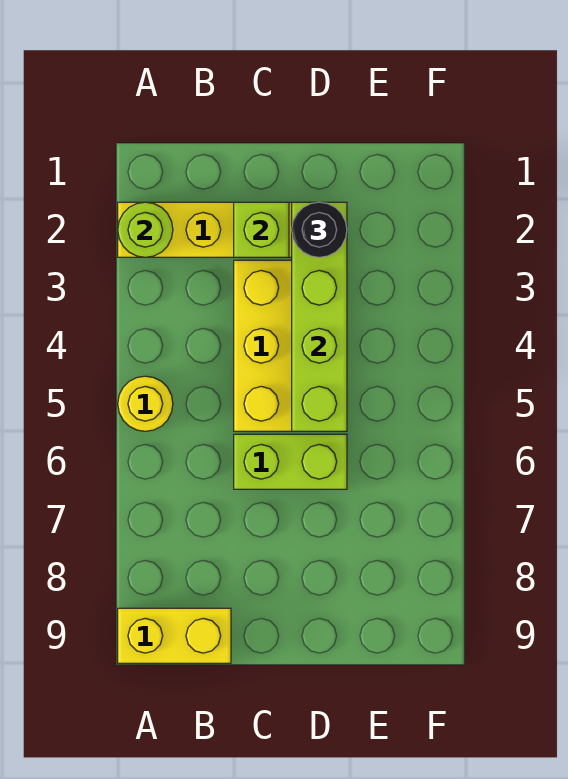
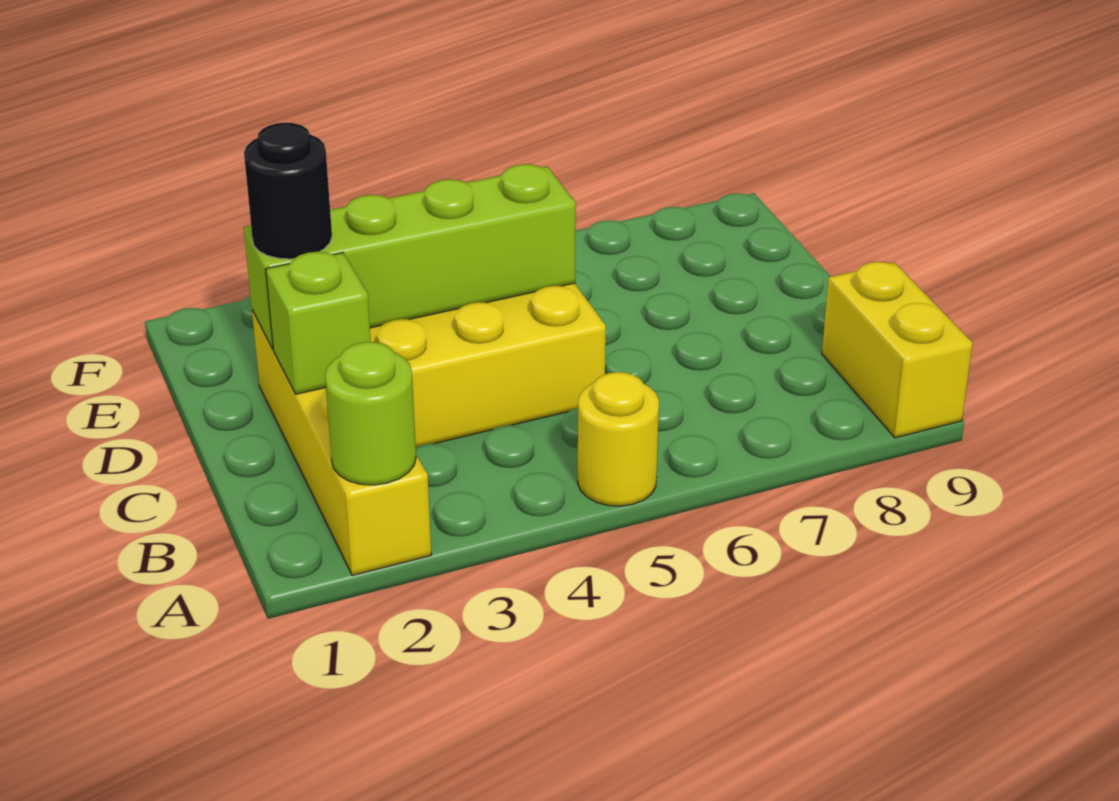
lime brick C6:D6 level 1 -> none

